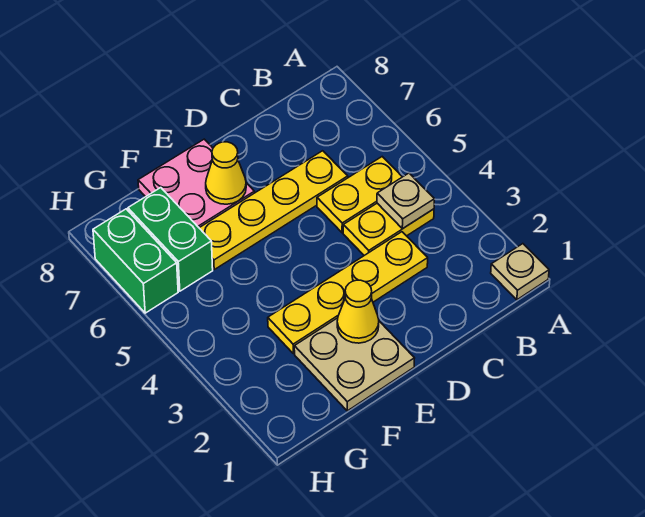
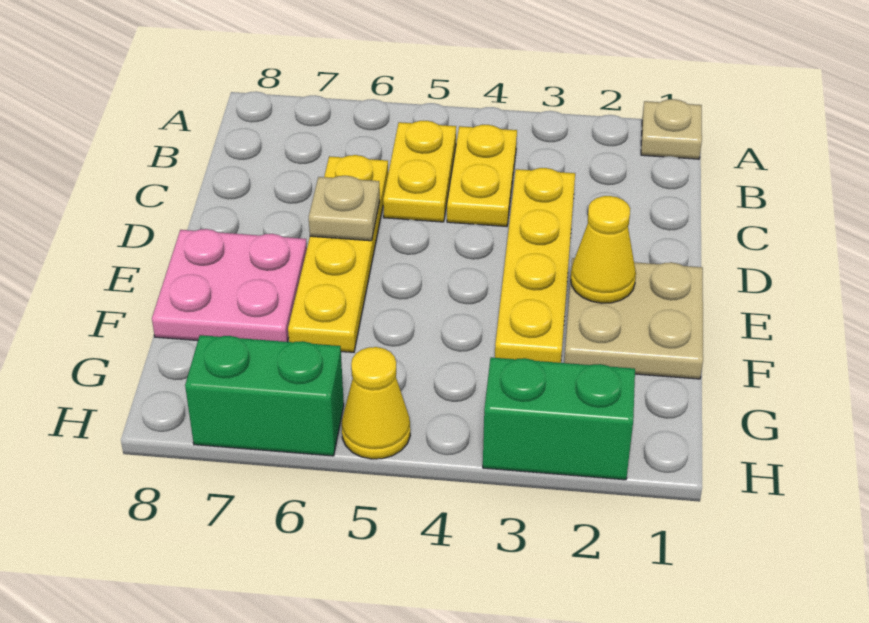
tan plate B4 level 2 -> tan plate D6 level 2
yellow cone E7 level 2 -> yellow cone H5 level 1
green brick G6:G7 level 1 -> green brick H2:H3 level 1

